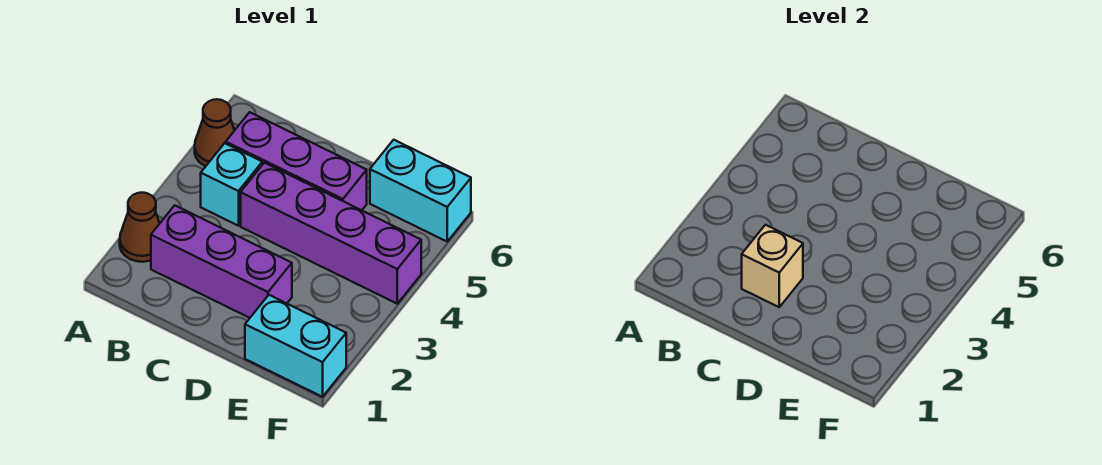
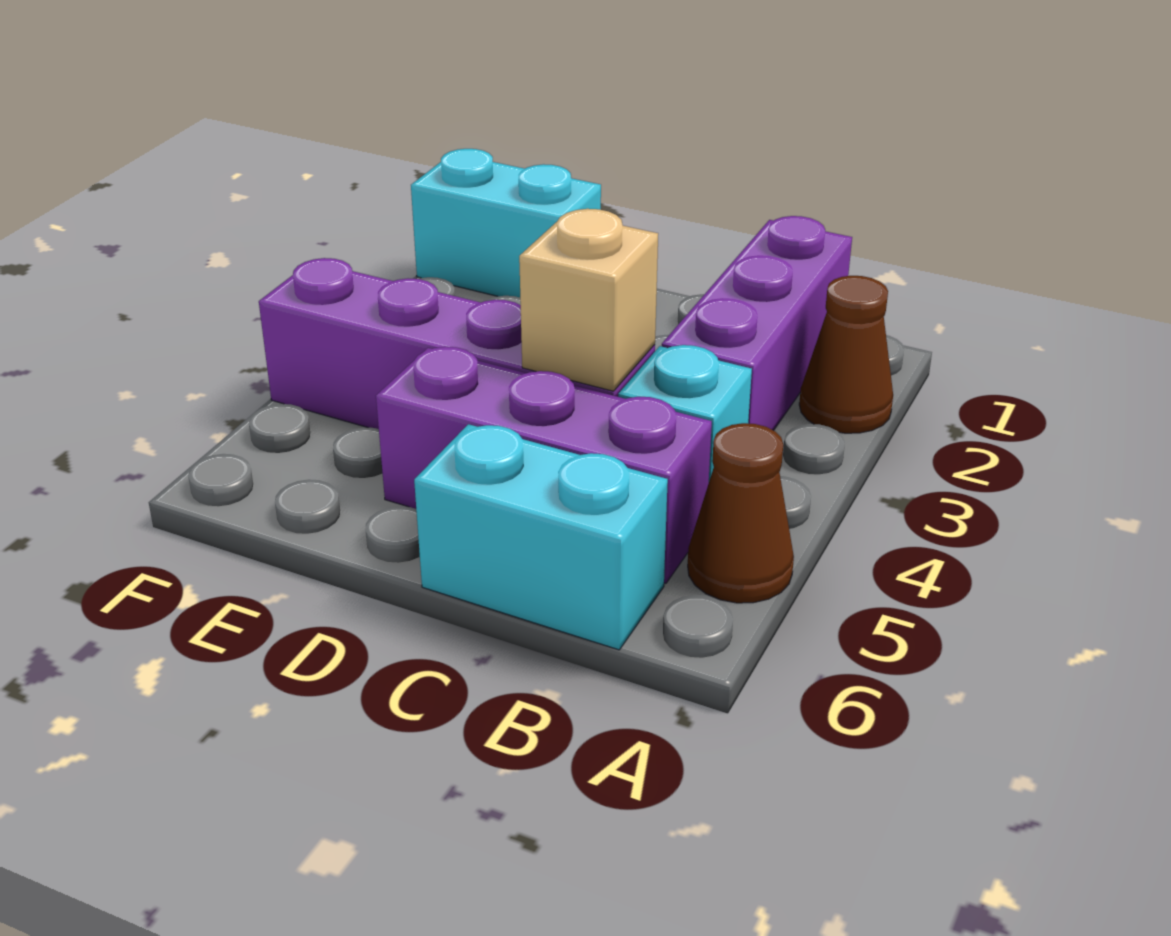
purple brick B2:D2 level 1 -> purple brick B1:B3 level 1
tan brick C2 level 2 -> tan brick C4 level 2
cyan brick E6:F6 level 1 -> cyan brick B6:C6 level 1

